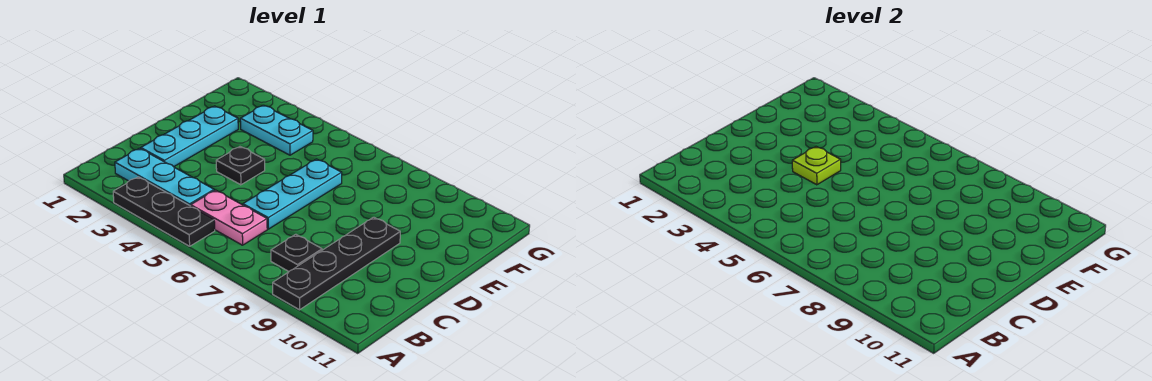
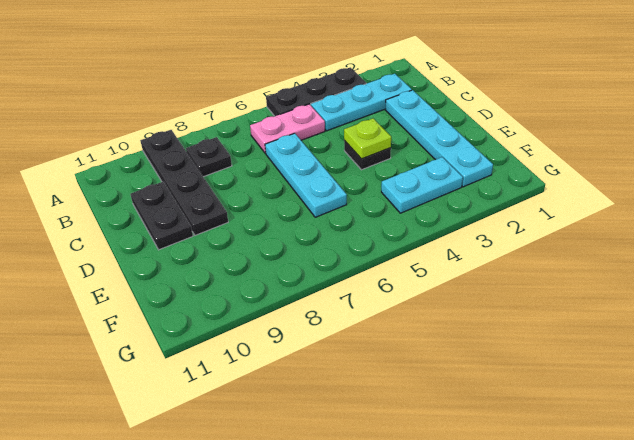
cyan plate C2:E2 level 1 -> cyan plate C2:F2 level 1
none -> black plate C10:D10 level 1

